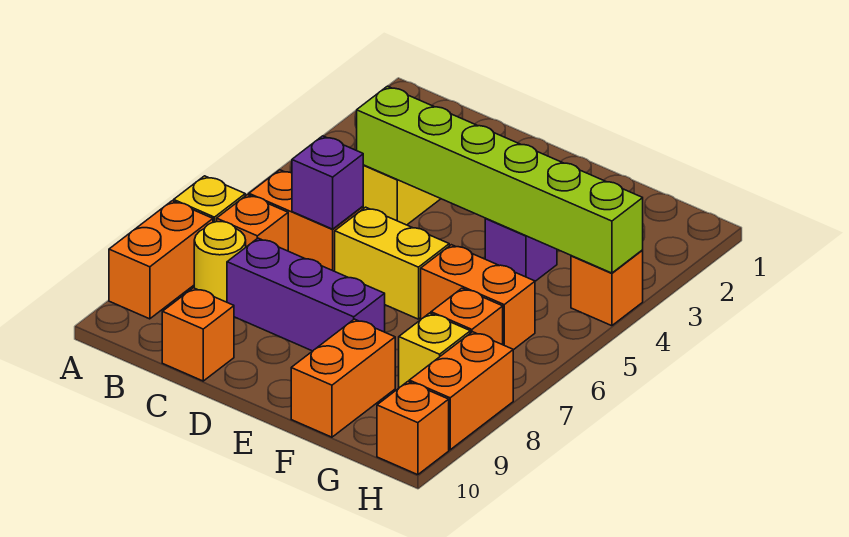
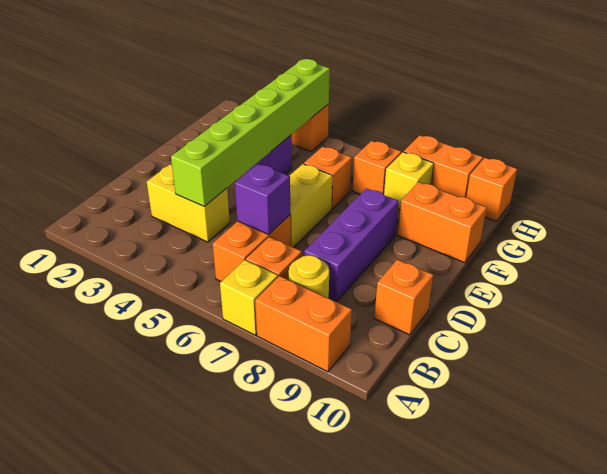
orange brick F6:G6 level 1 -> orange brick F6 level 1

